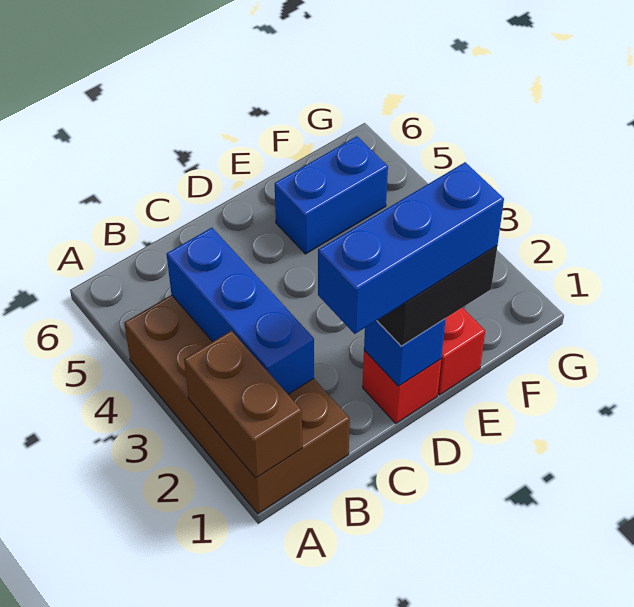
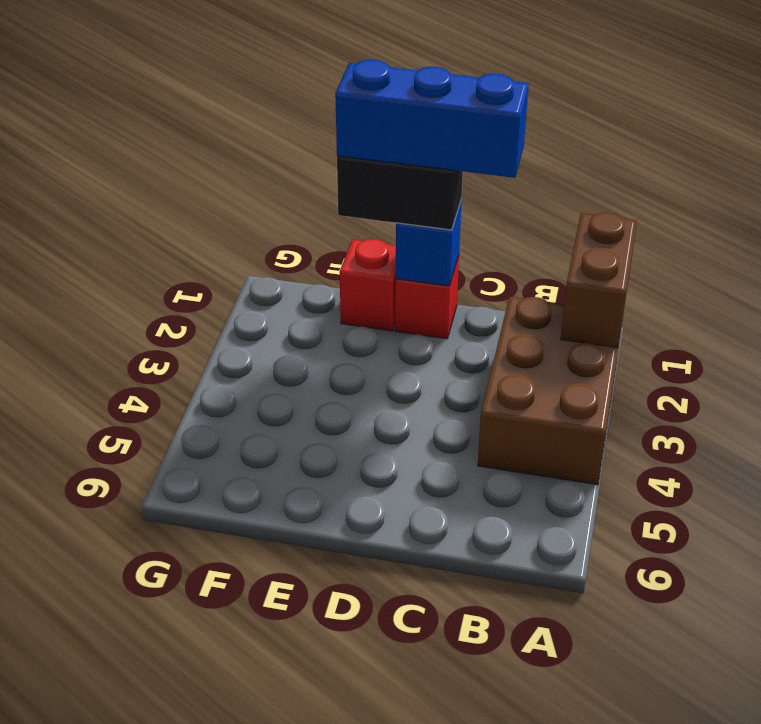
brown brick A1:B4 level 1 -> brown brick A2:B4 level 1
blue brick B2:B4 level 2 -> none
blue brick E5:F5 level 1 -> none

